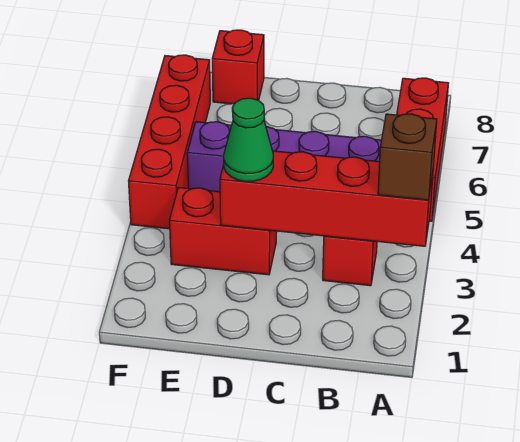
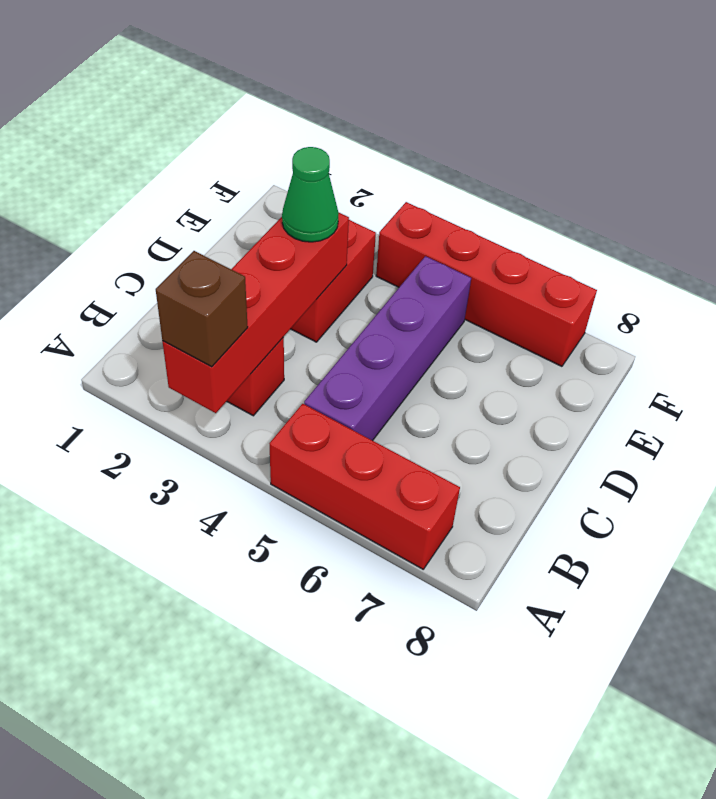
red brick E8 level 1 -> none

